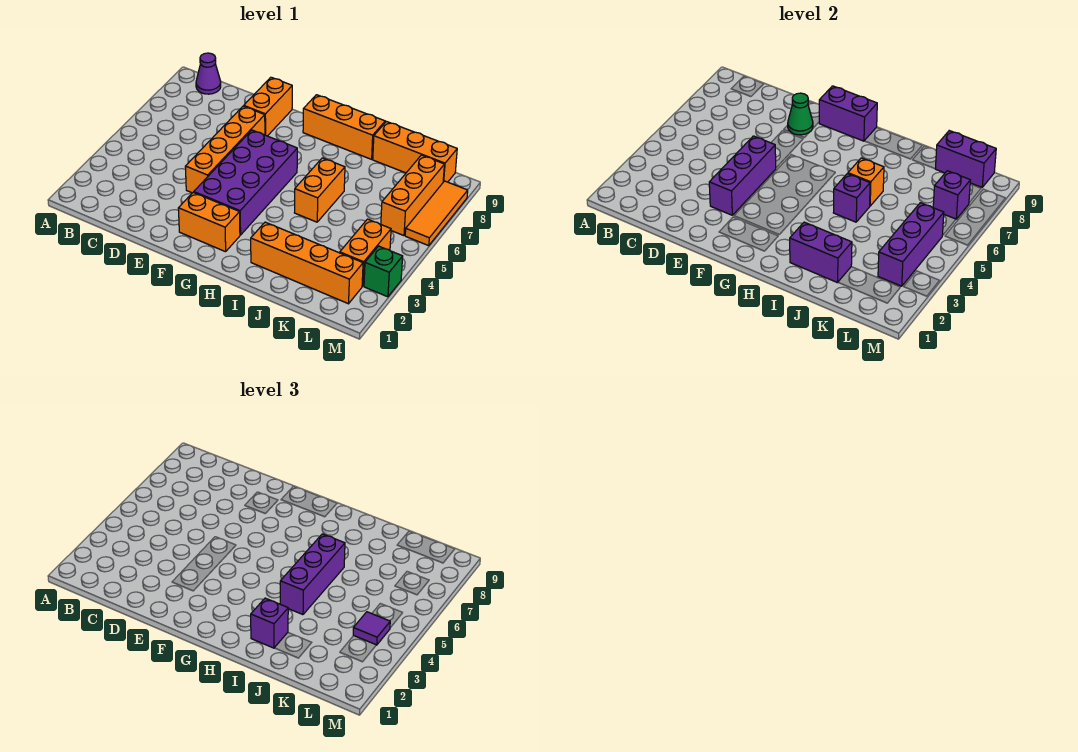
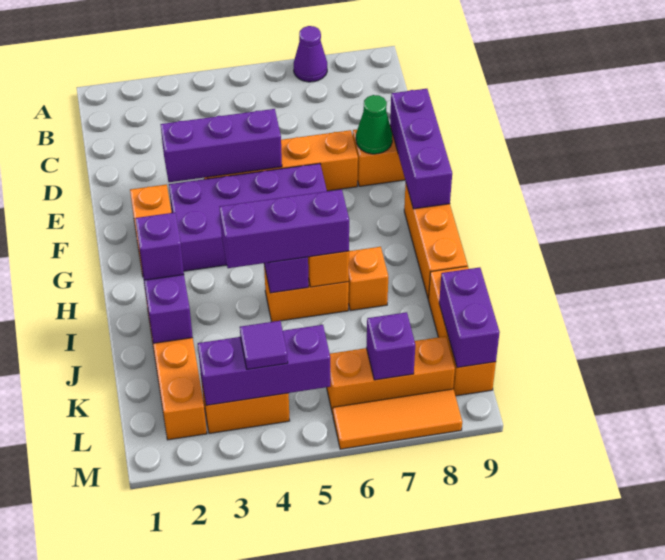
purple cone B9 level 1 -> purple cone A7 level 1
purple brick F9:G9 level 2 -> purple brick E9:G9 level 2
none -> orange brick I7 level 1
green brick M3 level 1 -> none

